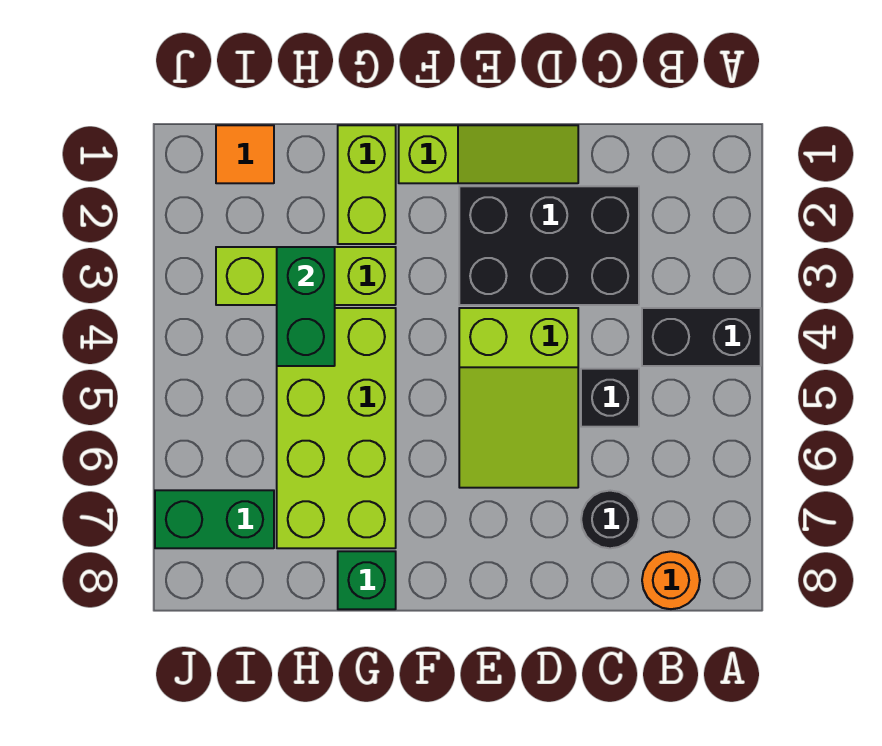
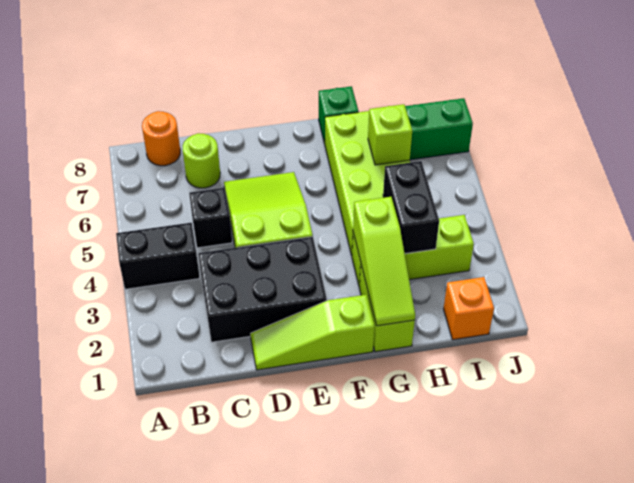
black round brick C7 level 1 -> lime round brick C7 level 1
none -> lime slope G1:G3 level 2 top 3
green brick H3:H4 level 2 -> black brick H3:H4 level 2
none -> lime brick H6 level 2
orange tile I1 level 1 -> orange brick I1 level 1

